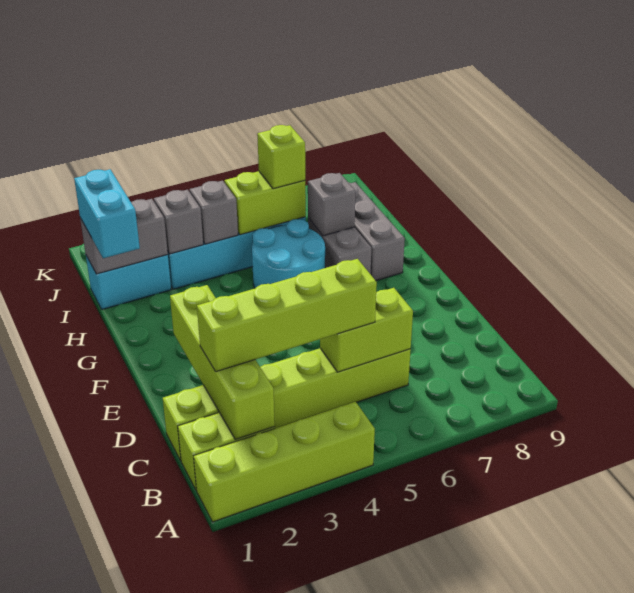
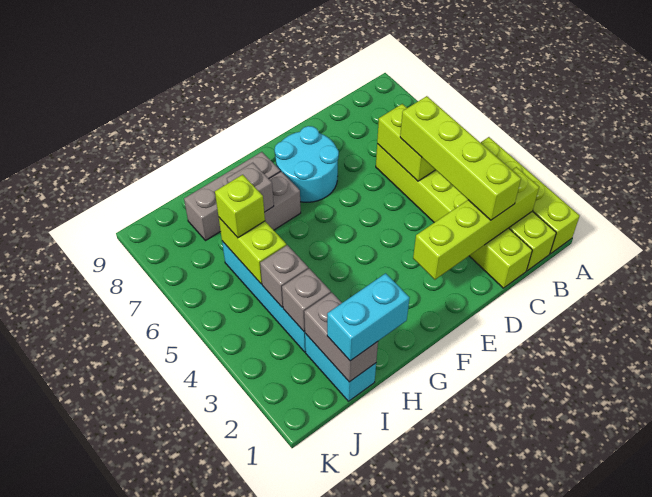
cyan round brick G5:H6 level 1 -> cyan round brick E7:F8 level 1

